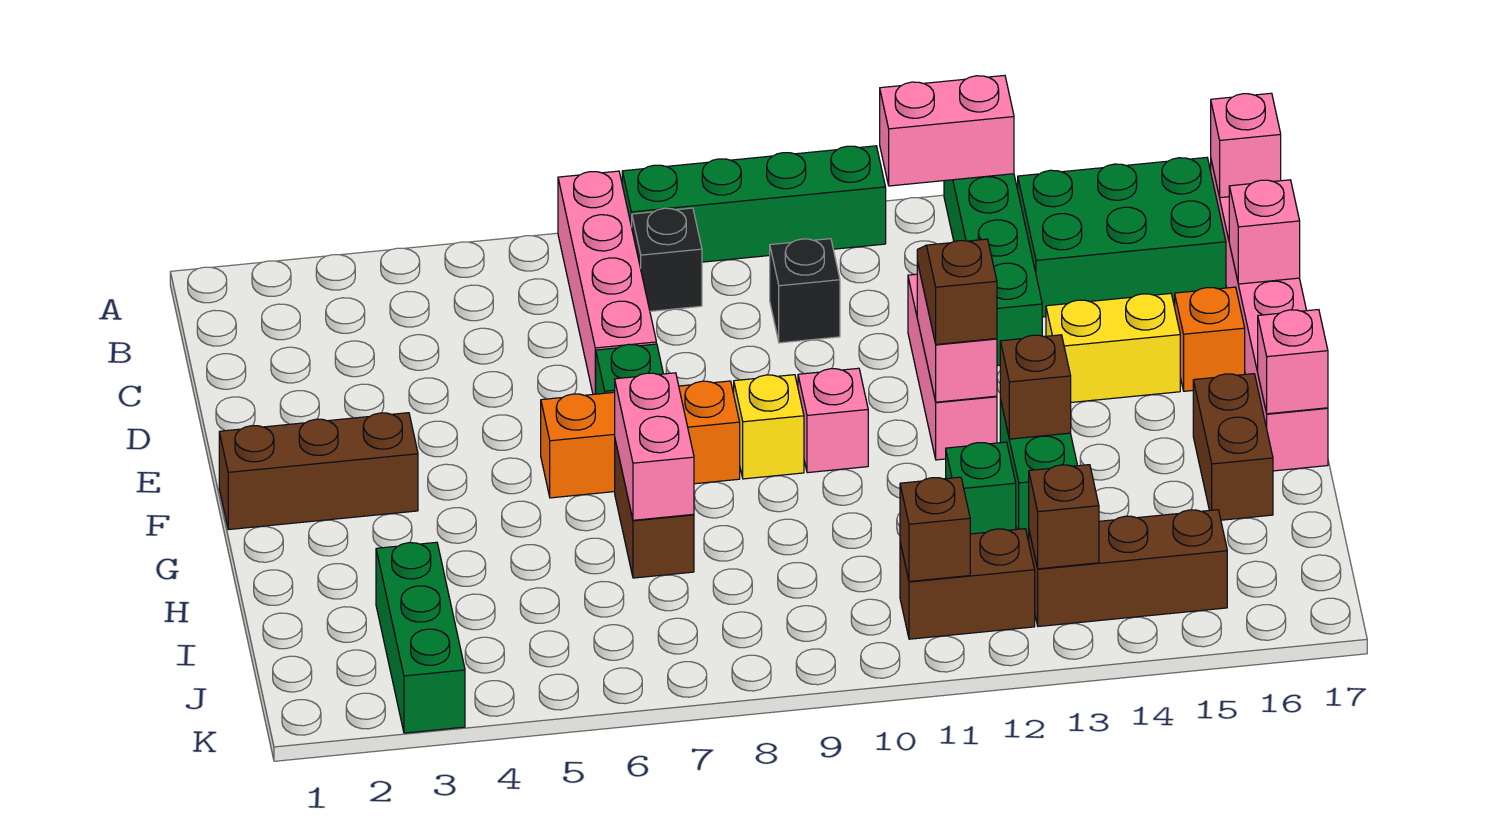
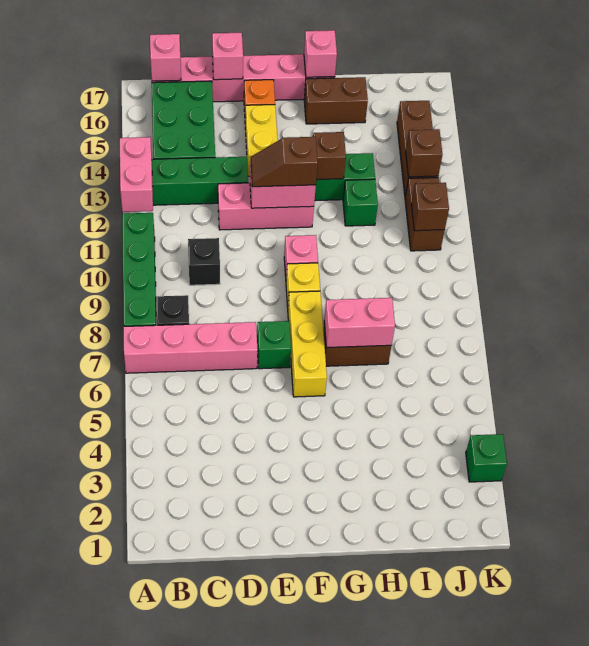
brown brick F1:F3 level 1 -> none
orange brick F6:F8 level 1 -> yellow brick F6:F8 level 1
green brick I3:K3 level 1 -> green brick K3 level 1

